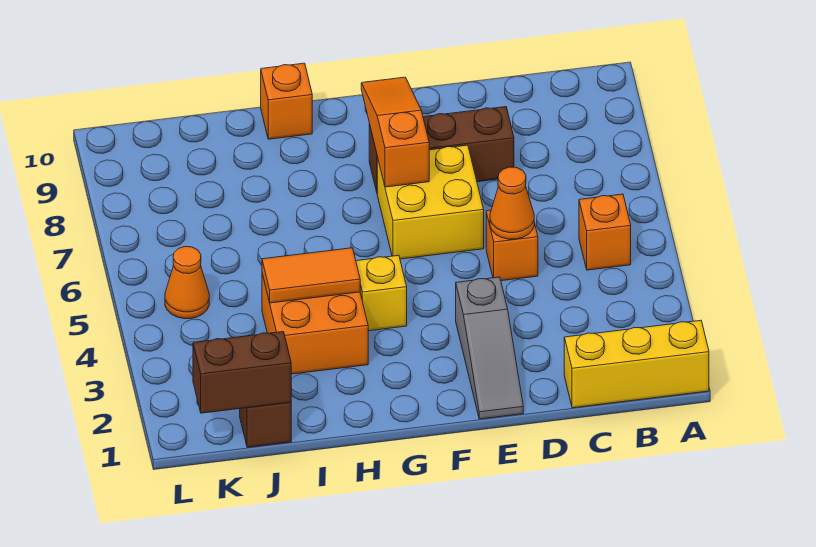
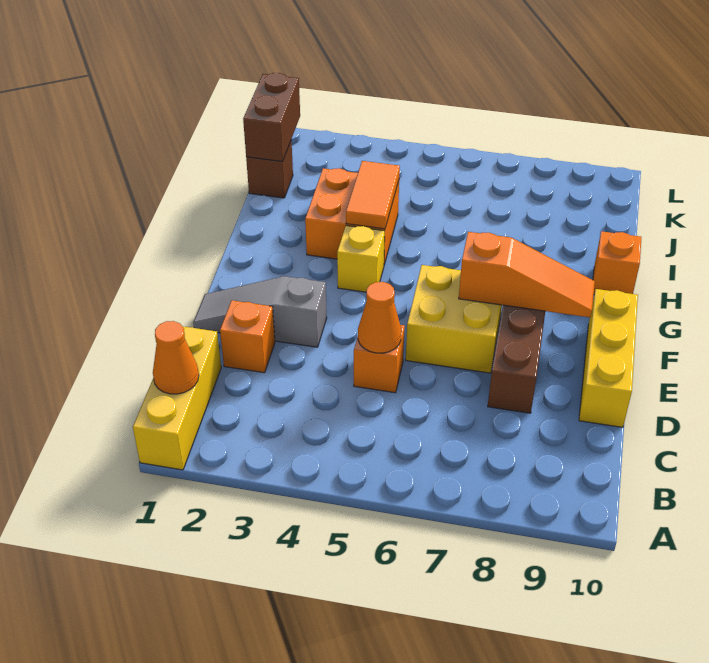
orange brick B5 level 1 -> orange brick D2 level 1
none -> yellow brick D10:F10 level 1
orange cone K5 level 1 -> orange cone B1 level 2

